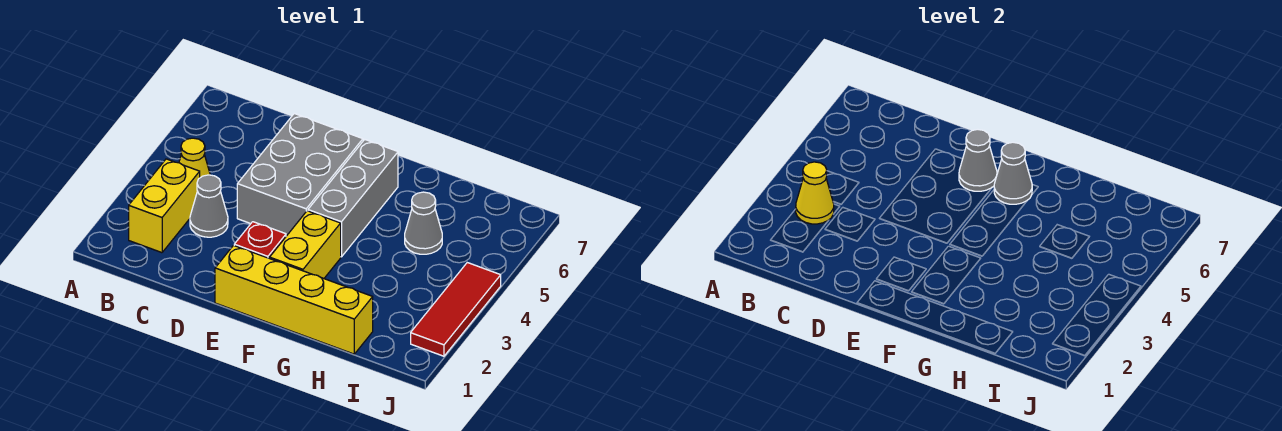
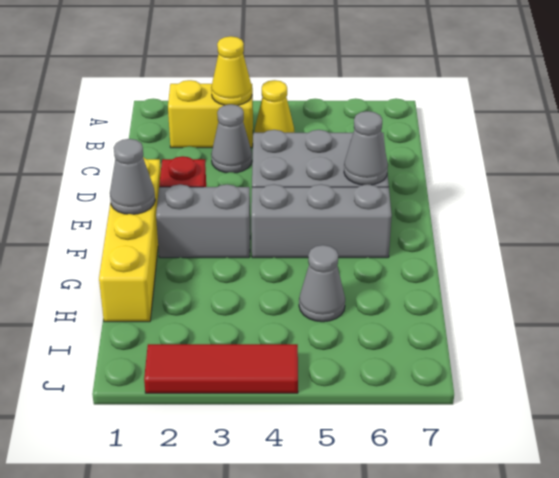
yellow brick F2:F3 level 1 -> grey brick F2:F3 level 1
grey cone F6 level 2 -> grey cone F1 level 2

